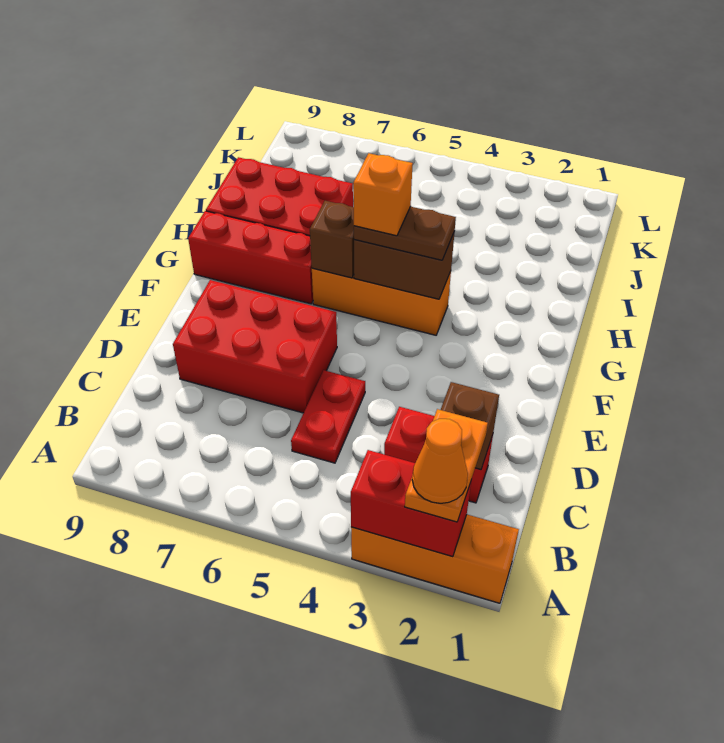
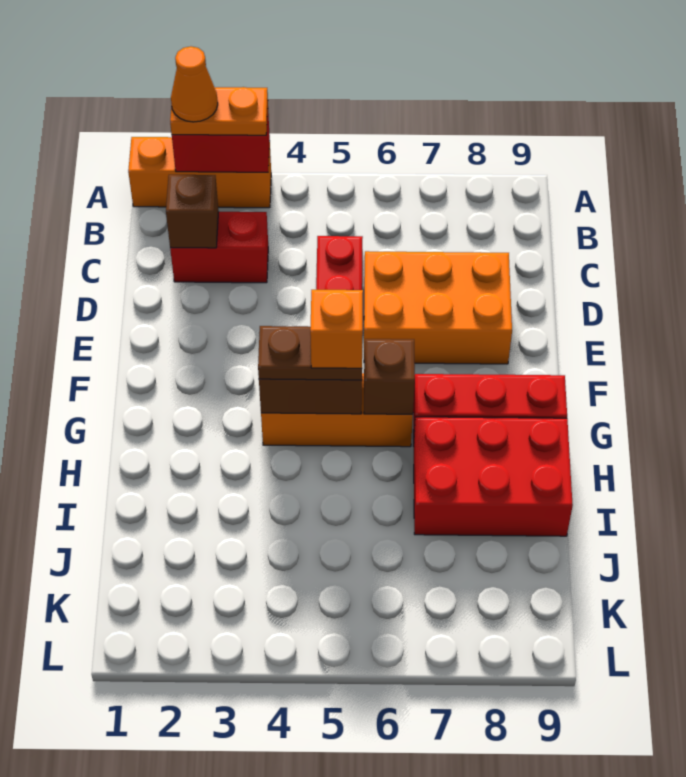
orange plate A2:B2 level 3 -> orange plate A2:A3 level 3
red brick D6:E8 level 1 -> orange brick D6:E8 level 1

